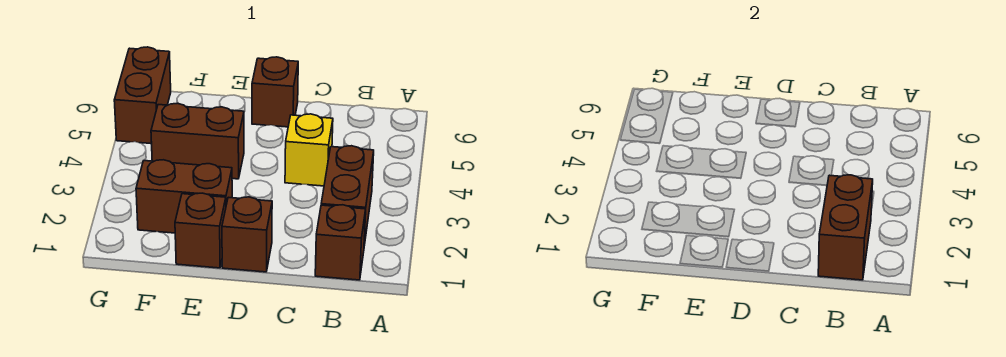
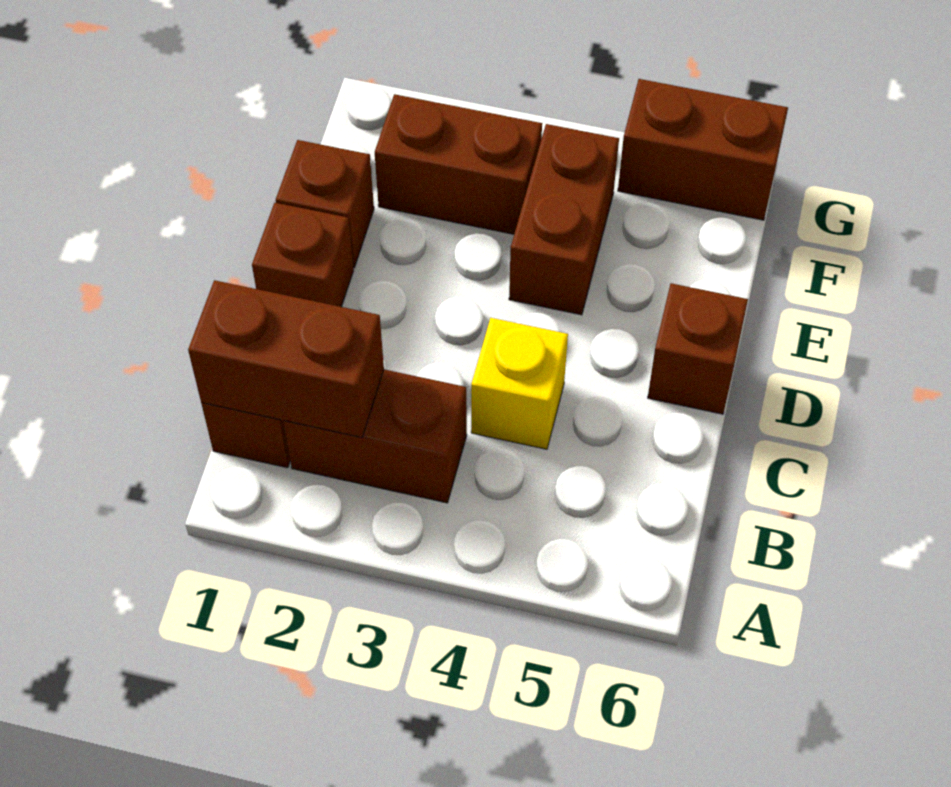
brown brick E2:F2 level 1 -> brown brick F2:F3 level 1

